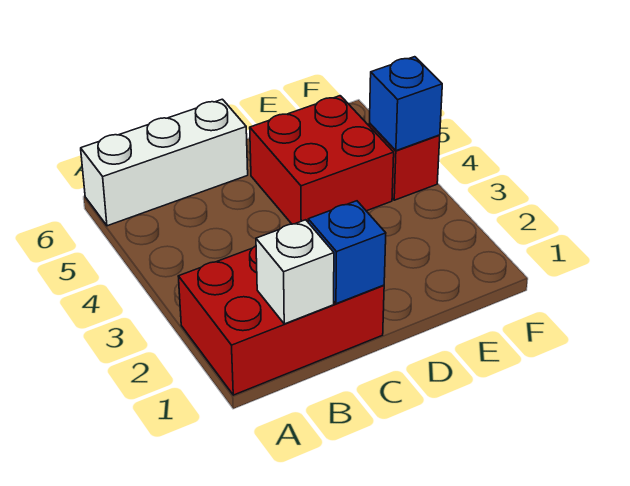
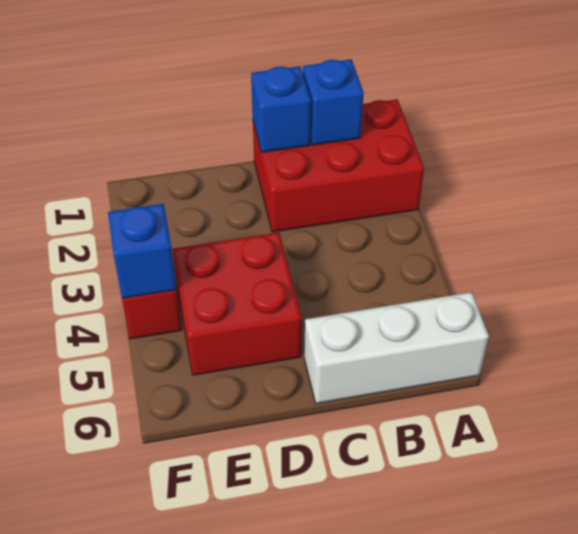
white brick B1 level 2 -> blue brick B1 level 2

